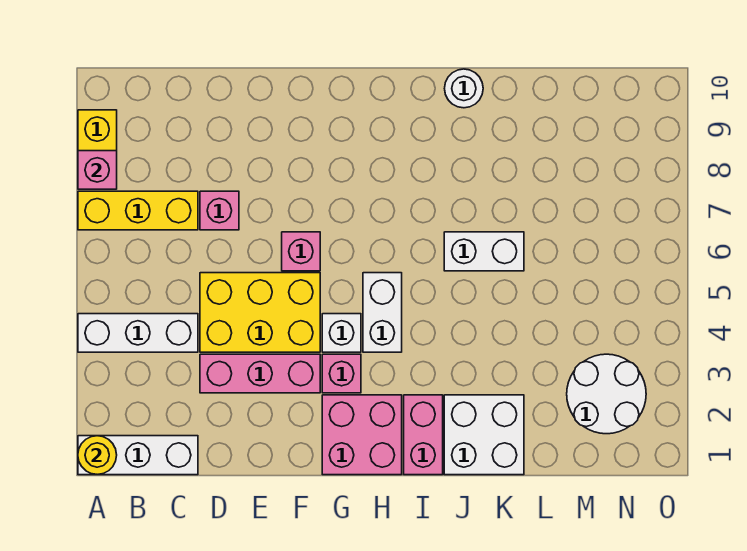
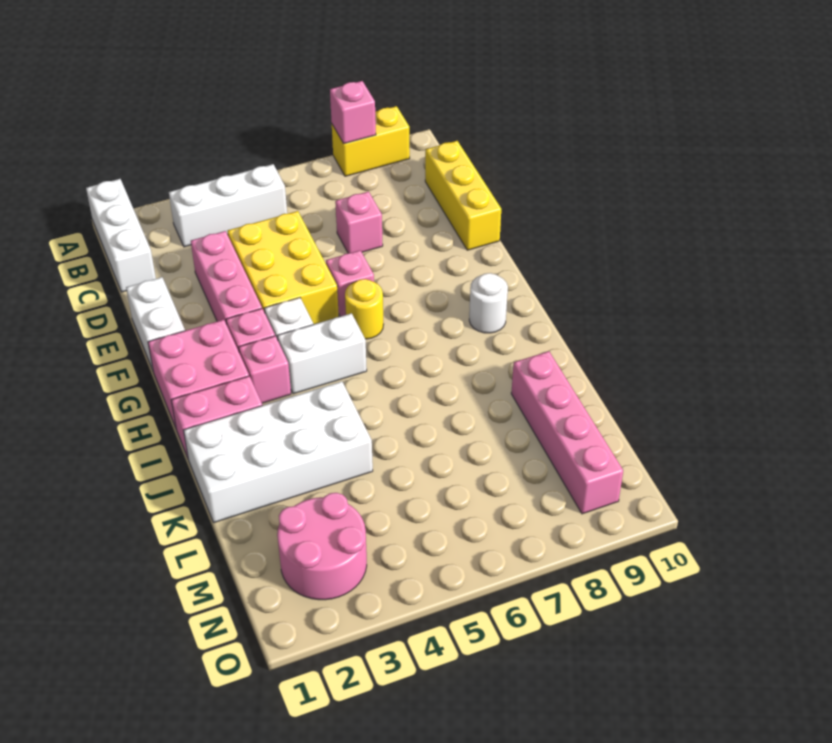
yellow round brick A1 level 2 -> yellow round brick G6 level 1
white brick A4:C4 level 1 -> white brick B3:B5 level 1
yellow brick A7:C7 level 1 -> yellow brick C10:E10 level 1
none -> pink brick H3 level 1
white brick J1:K2 level 1 -> white brick J1:K4 level 1
white brick J6:K6 level 1 -> white brick E1:F1 level 1
white round brick J10 level 1 -> white round brick H9 level 1
none -> pink brick K9:N9 level 1
white round brick M2:N3 level 1 -> pink round brick M2:N3 level 1

